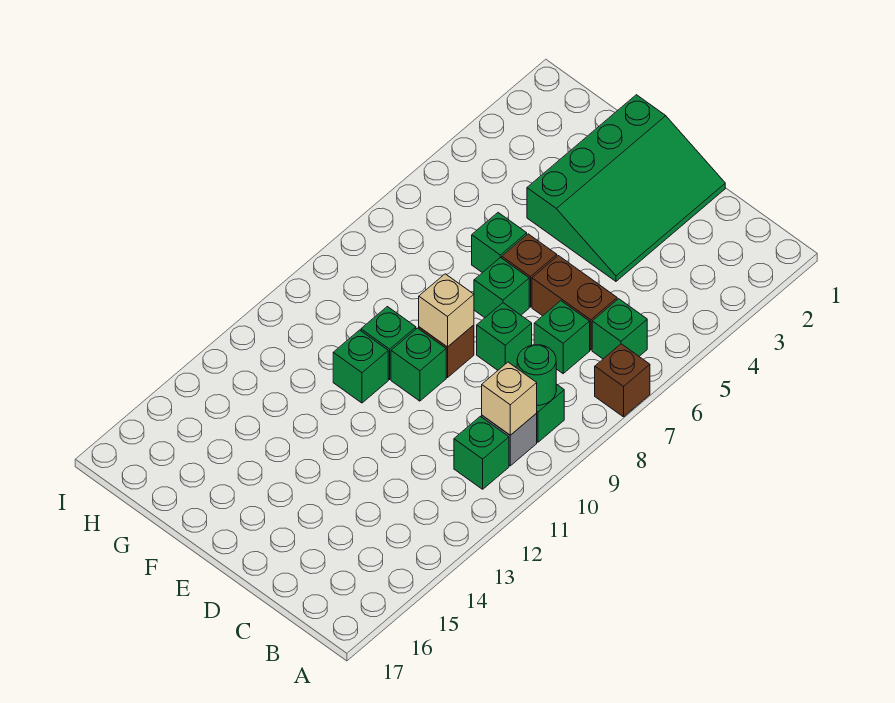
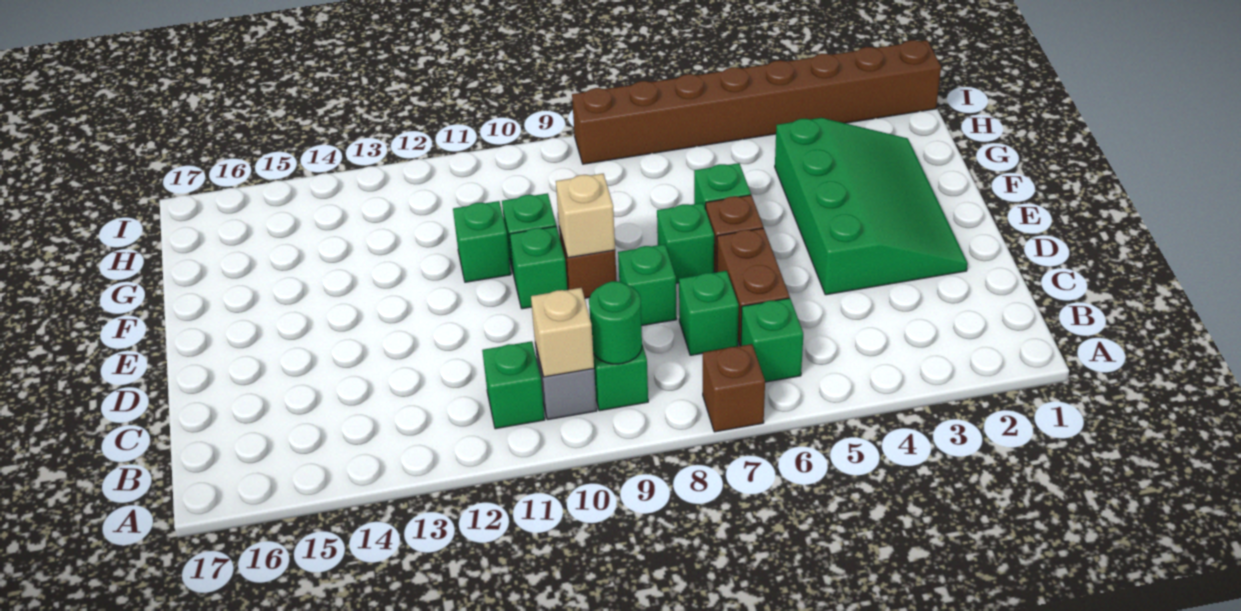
green slope D1:F4 level 1 top F -> green slope D2:G4 level 1 top 4
none -> brown brick I1:I8 level 1

